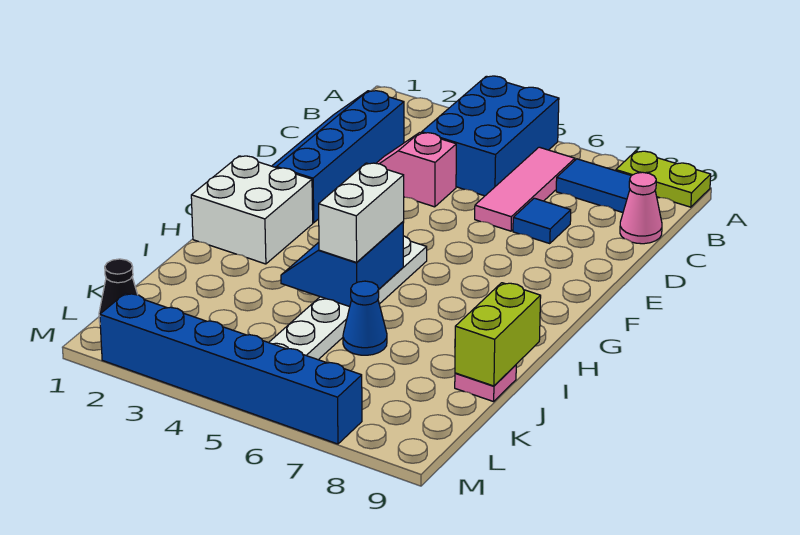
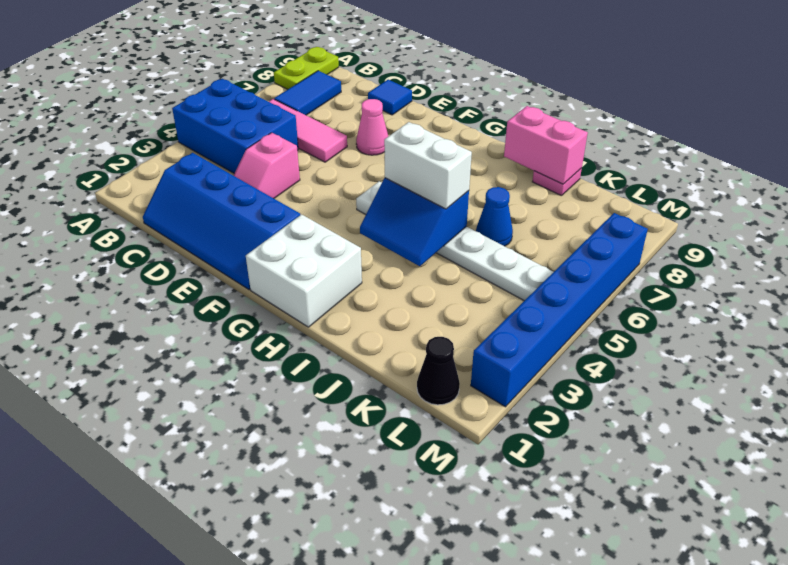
pink cone C9 level 1 -> pink cone E7 level 1
blue tile D7 level 1 -> blue tile D9 level 1
lime brick I9:J9 level 2 -> pink brick I9:J9 level 2

